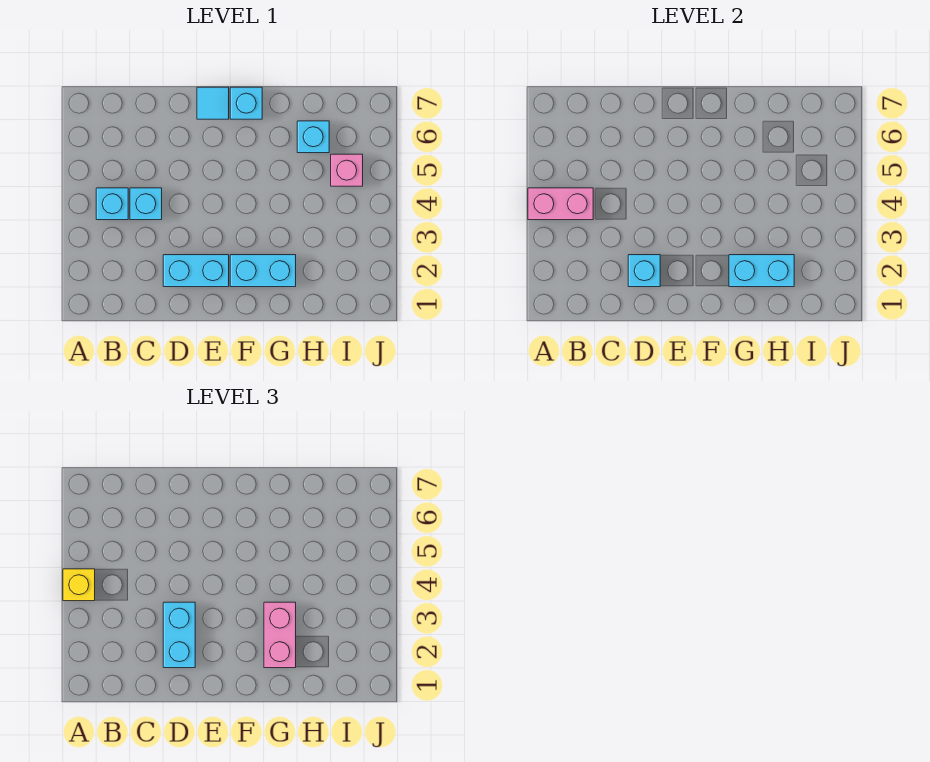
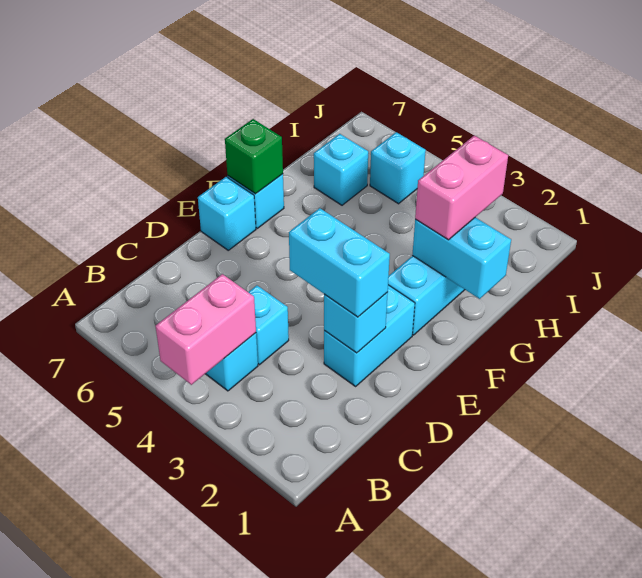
yellow brick A4 level 3 -> none
cyan tile E7 level 1 -> cyan brick E7 level 1
none -> green brick F7 level 2
cyan brick G2:H2 level 2 -> cyan brick G1:G2 level 2
pink brick G2:G3 level 3 -> pink brick G2:H2 level 3
pink brick I5 level 1 -> cyan brick I5 level 1

